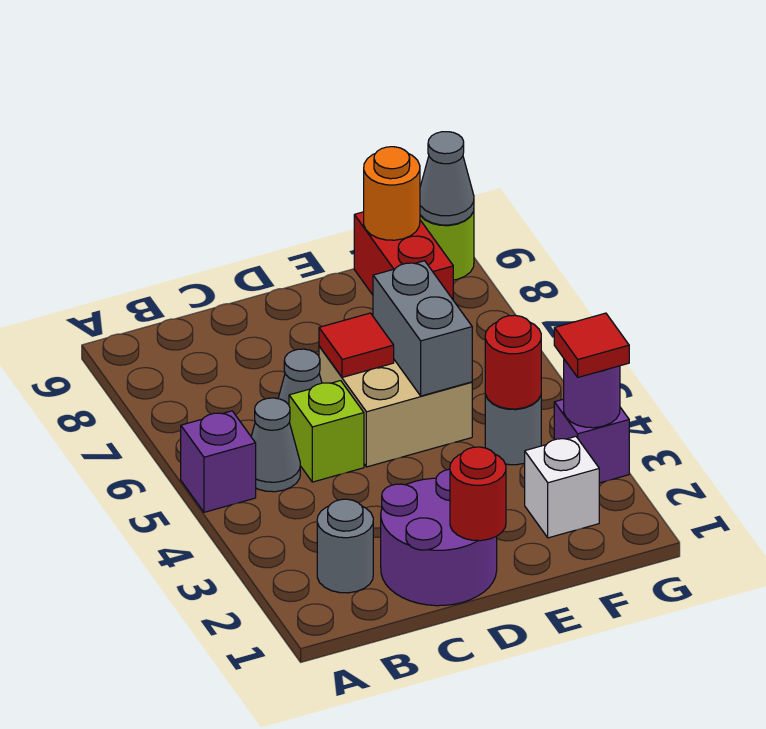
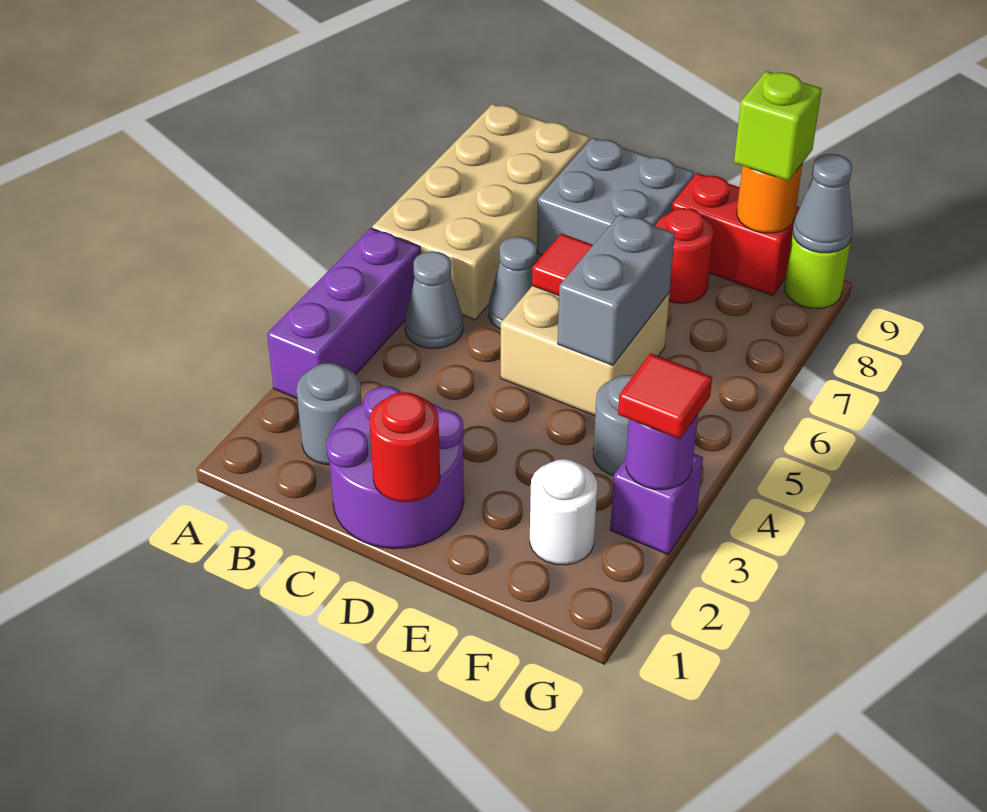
purple brick A5 level 1 -> purple brick A3:A5 level 1
none -> tan brick A6:B9 level 1
lime brick C5 level 1 -> lime brick F9 level 3
none -> grey brick C8:D9 level 1
white brick F2 level 1 -> white round brick F2 level 1
red round brick F4 level 2 -> red round brick E8 level 1
red brick F8:F9 level 1 -> red brick E9:F9 level 1

